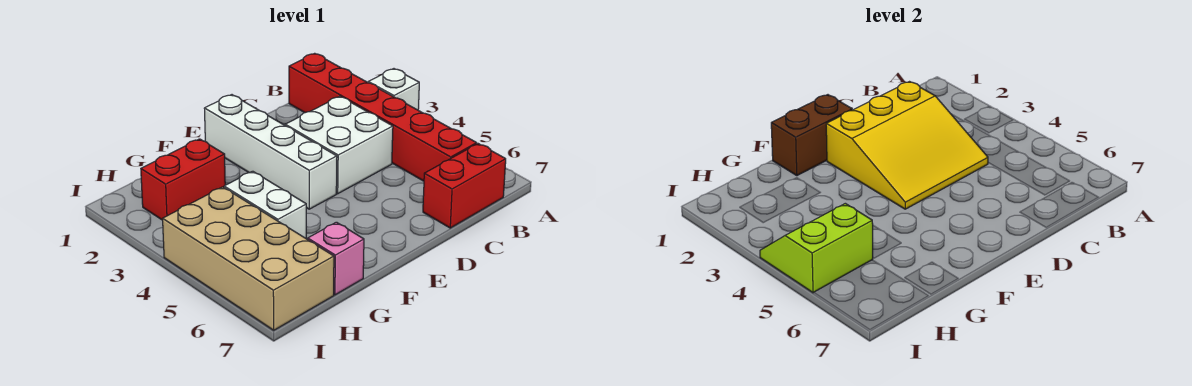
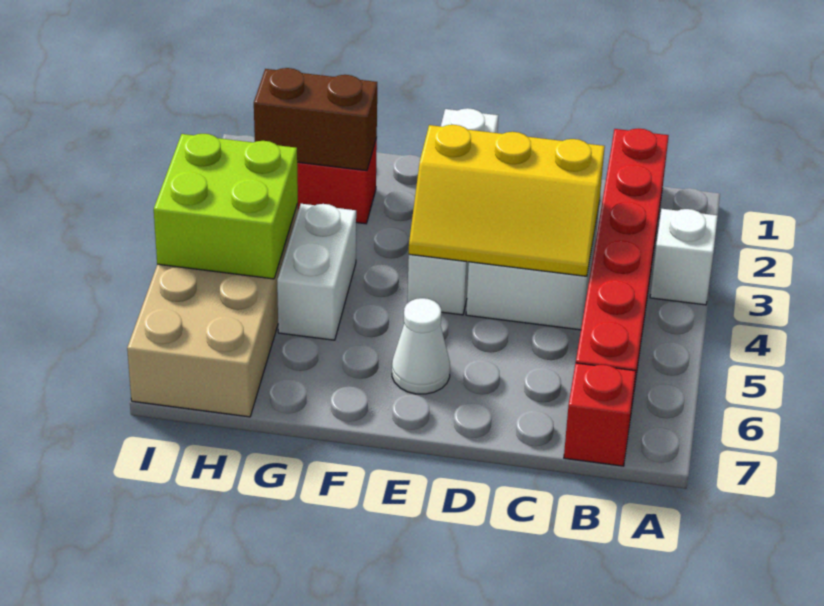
red brick B7:C7 level 1 -> red brick B7 level 1
yellow slope C2:E4 level 2 top 2 -> yellow slope C3:E4 level 2 top 3
brown brick E1:F1 level 2 -> brown brick G2:H2 level 2
none -> white cone E6 level 1
pink brick G7 level 1 -> none
lime slope H4:I5 level 2 top 5 -> lime brick H4:I5 level 2

